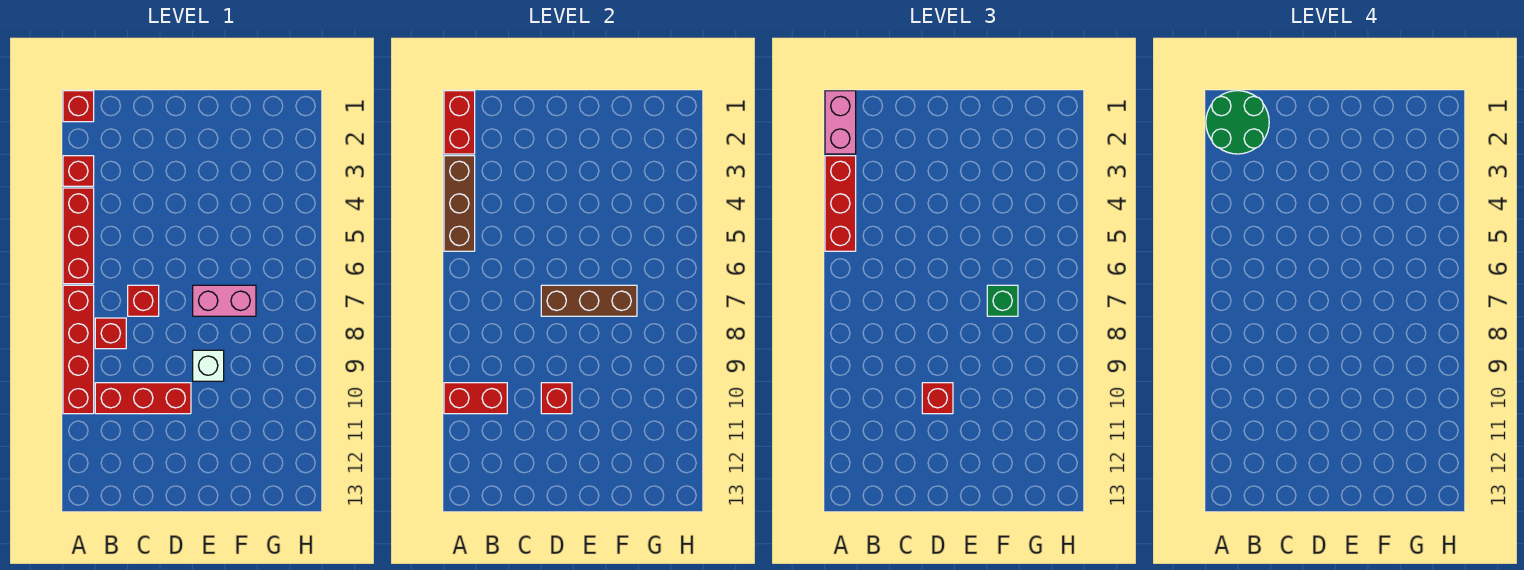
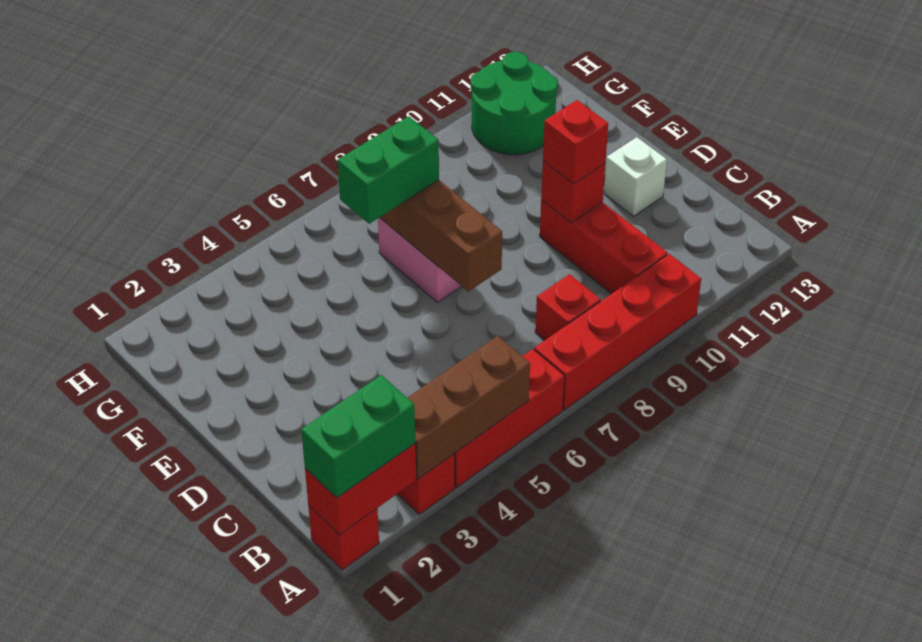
pink brick A1:A2 level 3 -> green brick A1:A2 level 3
green round brick A1:B2 level 4 -> green round brick G11:H12 level 1
red brick A3:A5 level 3 -> none
red brick A10:B10 level 2 -> none
red brick C7 level 1 -> none
white brick E9 level 1 -> white brick D12 level 1
green brick F7 level 3 -> green brick F6:F7 level 3

